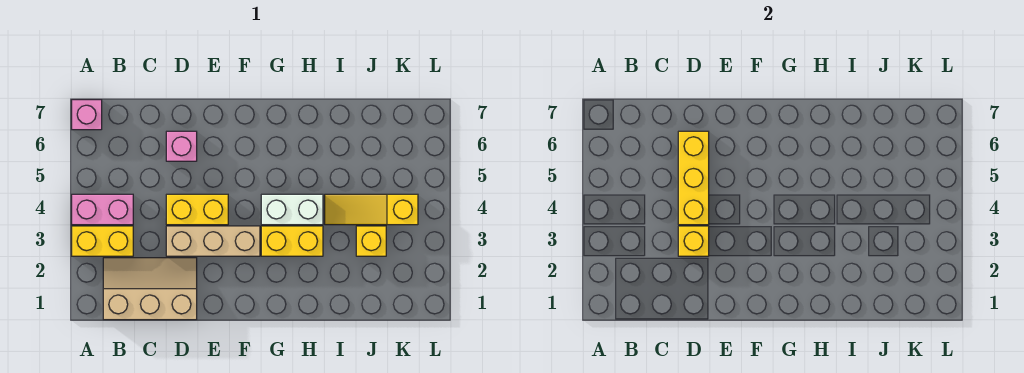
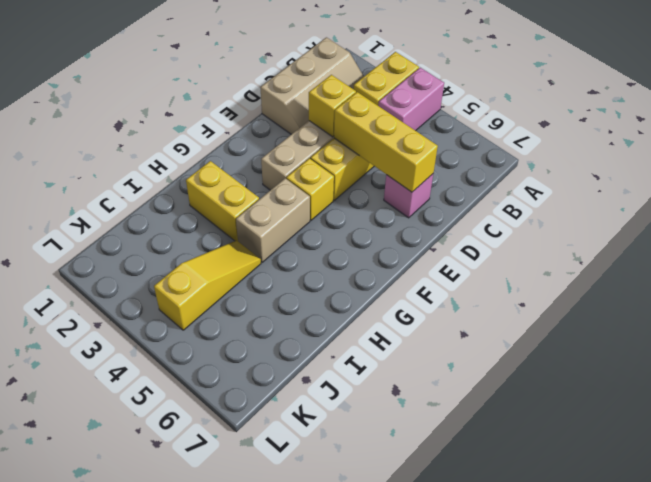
pink brick A7 level 1 -> none
yellow brick G3:H3 level 1 -> yellow brick H2:H3 level 1
white brick G4:H4 level 1 -> tan brick G4:H4 level 1
yellow brick J3 level 1 -> yellow brick F4 level 1

